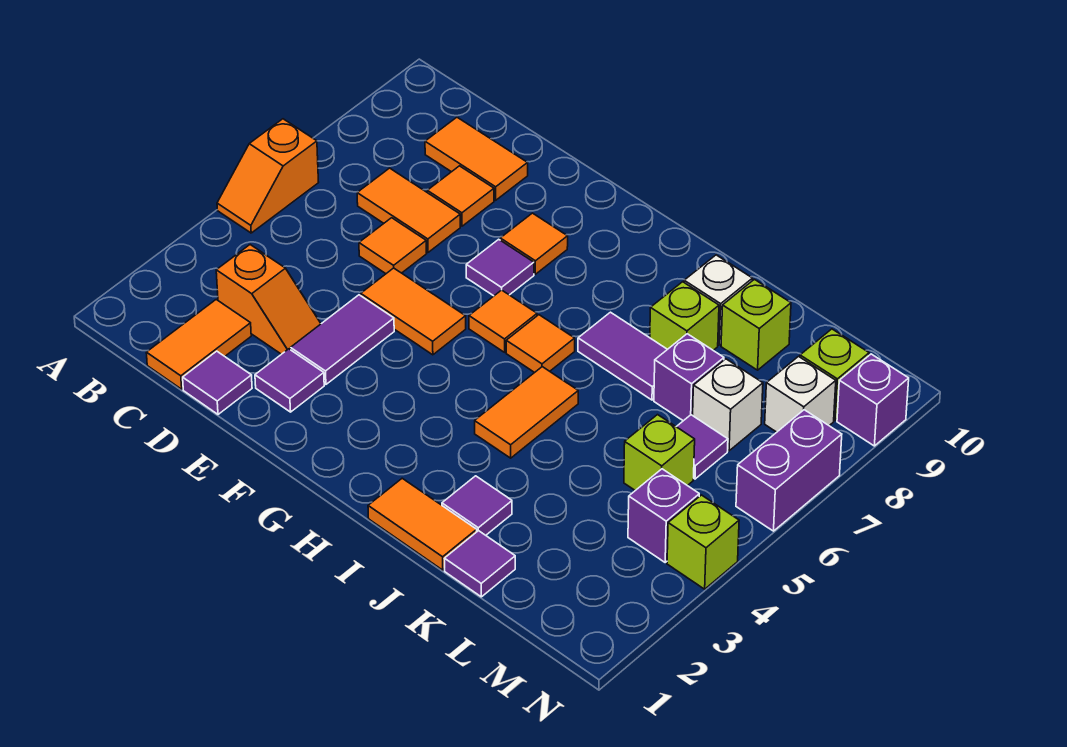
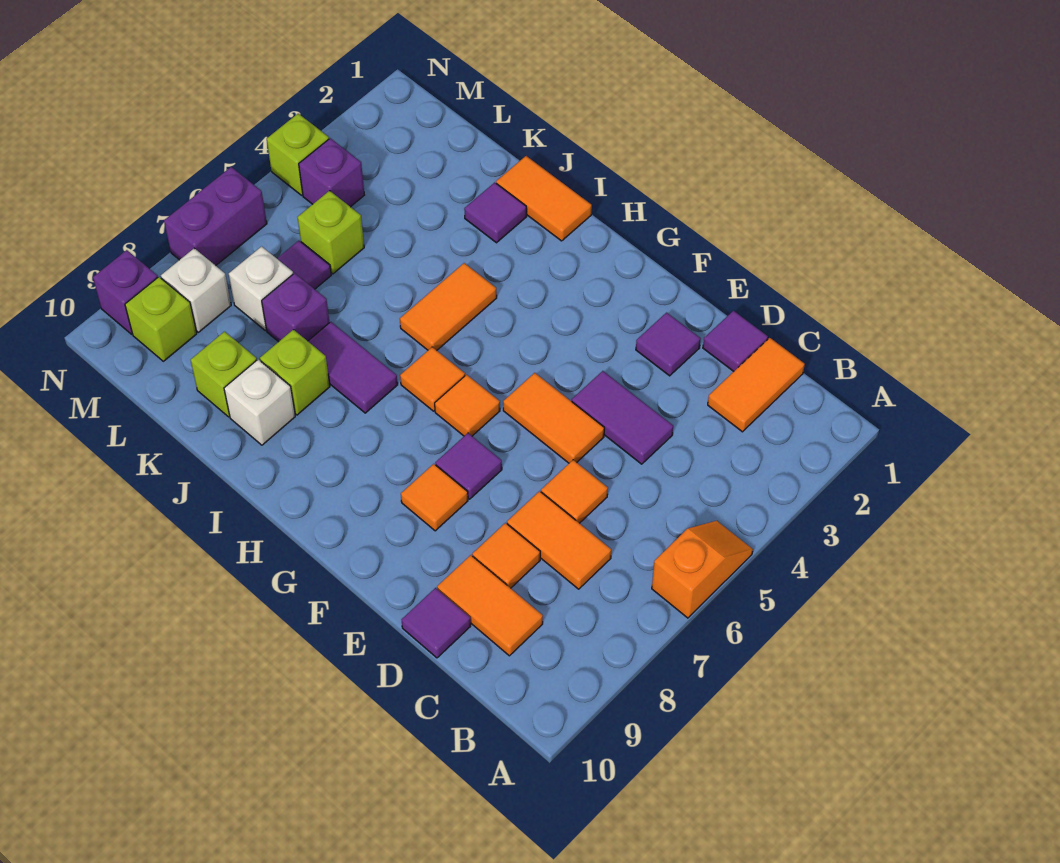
orange slope C3:D3 level 1 top C -> none
purple tile E3:E4 level 1 -> purple tile D4:E4 level 1
purple tile K1 level 1 -> purple tile D10 level 1

